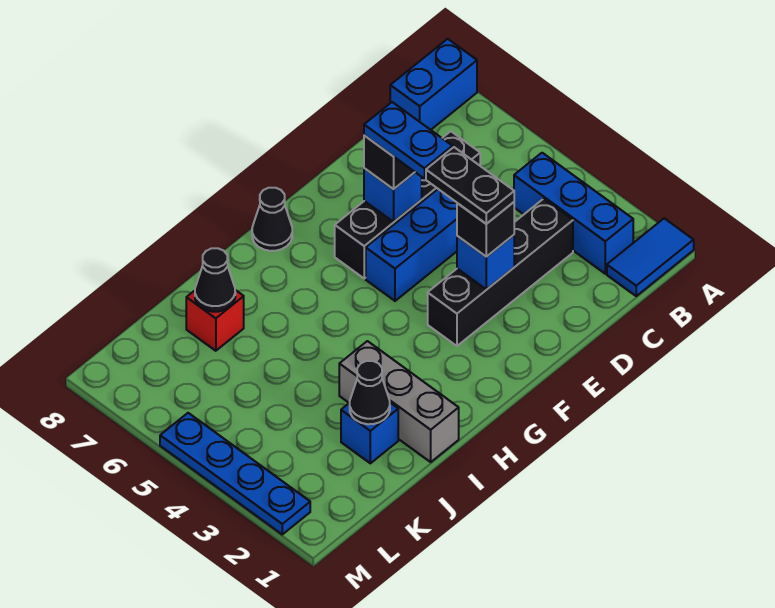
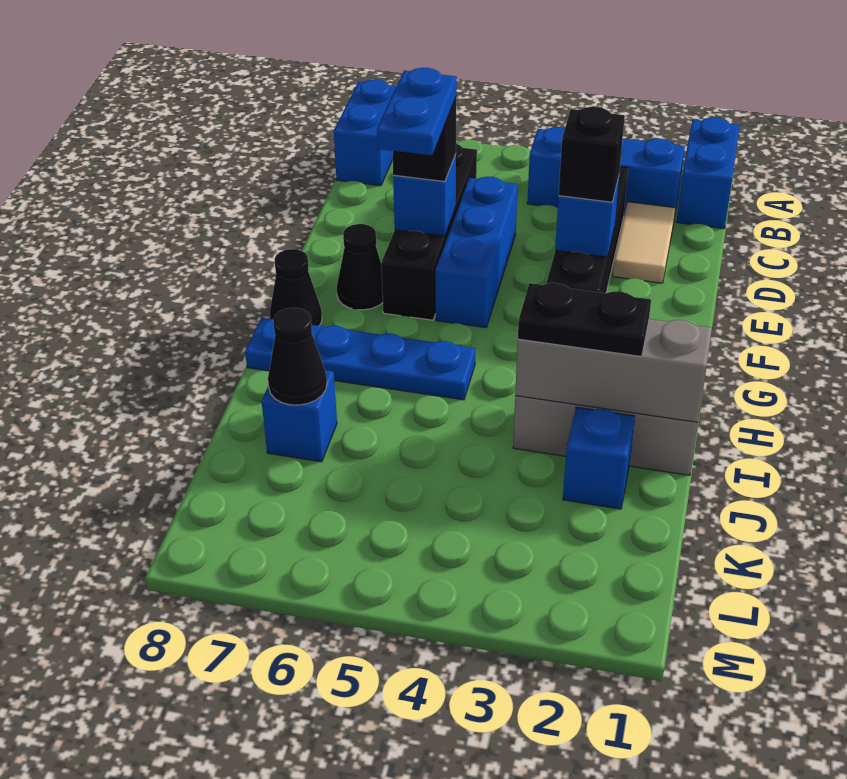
blue tile A1:B1 level 1 -> blue brick A1:B1 level 1
none -> tan tile C2:D2 level 1
black plate E3:E4 level 4 -> black plate I2:I3 level 3
blue plate E5:E6 level 4 -> blue plate E6:F6 level 4
none -> grey brick I1:I3 level 2
black cone J2 level 2 -> black cone F7 level 1
red brick J7 level 1 -> blue brick J7 level 1
blue plate M2:M5 level 1 -> blue plate H5:H8 level 1

